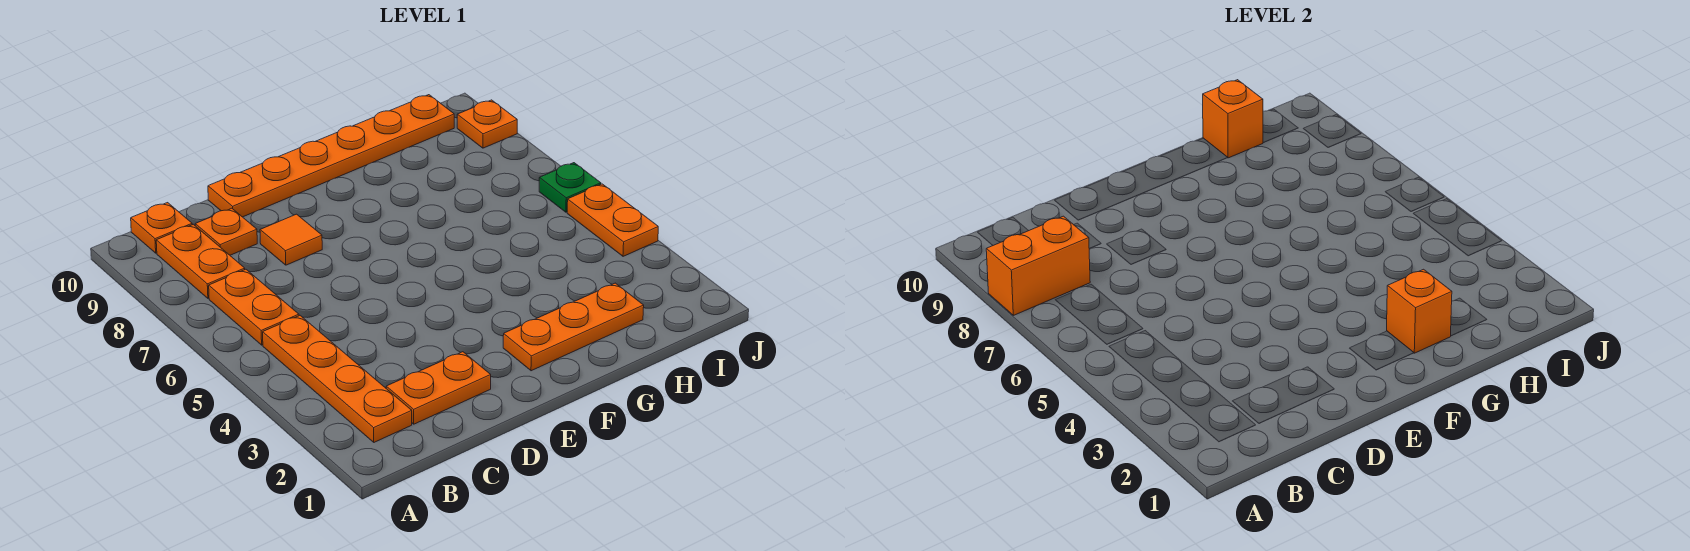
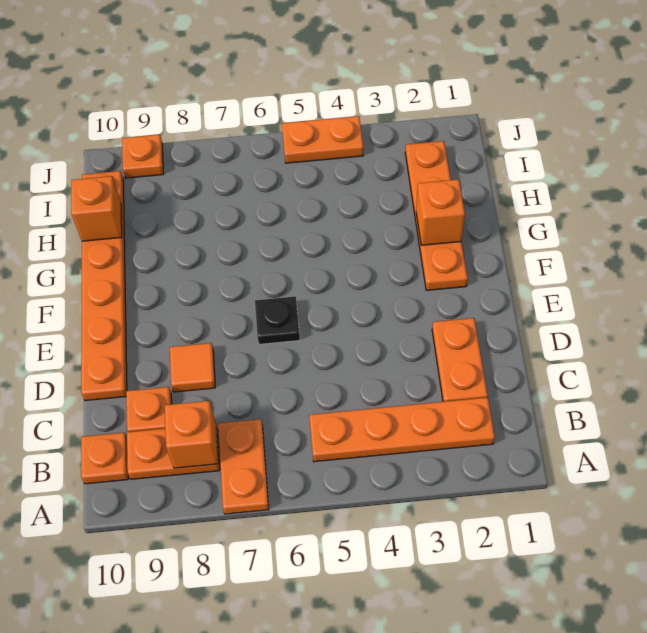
orange brick A8:B8 level 2 -> orange brick B8 level 2
orange plate B6:B7 level 1 -> orange plate A7:B7 level 1
none -> black plate E6 level 1
orange plate F2:H2 level 1 -> orange plate F2:I2 level 1
green plate J6 level 1 -> none

